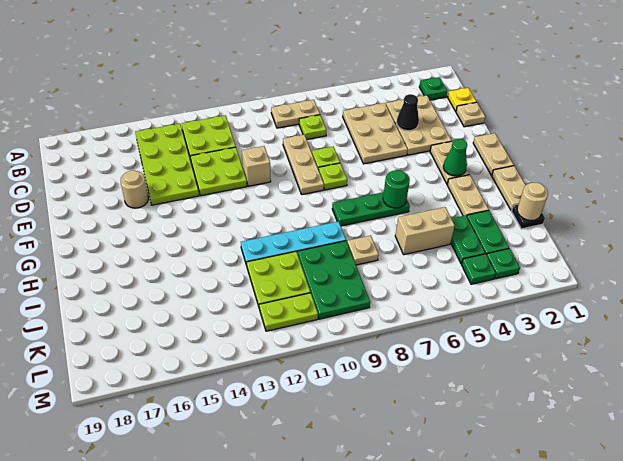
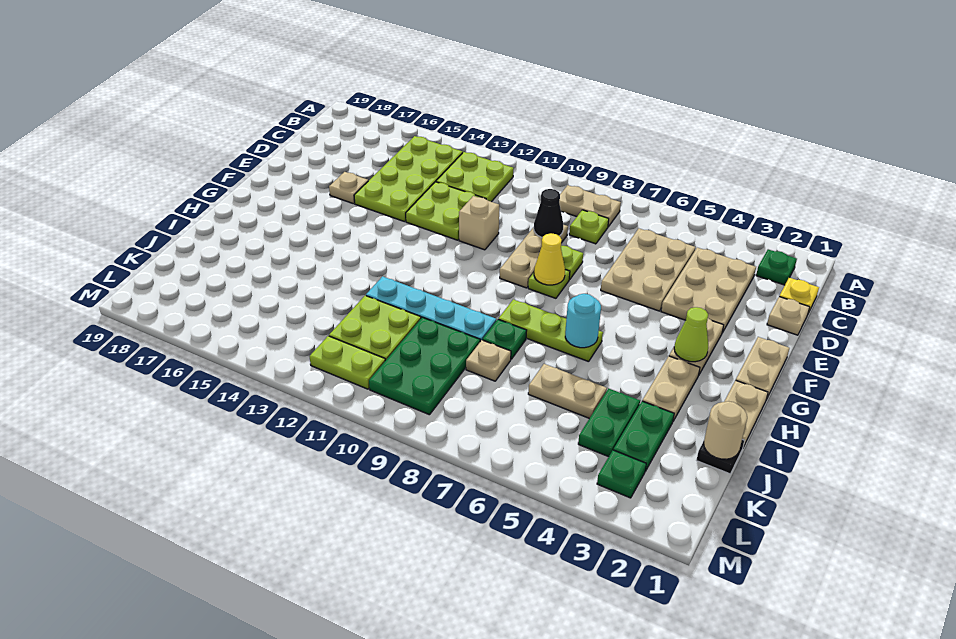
black cone D4 level 2 -> black cone D9 level 2
tan round brick E16 level 1 -> tan plate E16 level 1
none -> yellow cone F8 level 2
green cone G3 level 2 -> lime cone G3 level 2
green plate H6:H8 level 1 -> lime plate H6:H8 level 1
green round brick H6 level 2 -> cyan round brick H6 level 2
tan brick J5:J6 level 1 -> tan plate J5:J6 level 1
green plate L4 level 1 -> green plate I8 level 1

